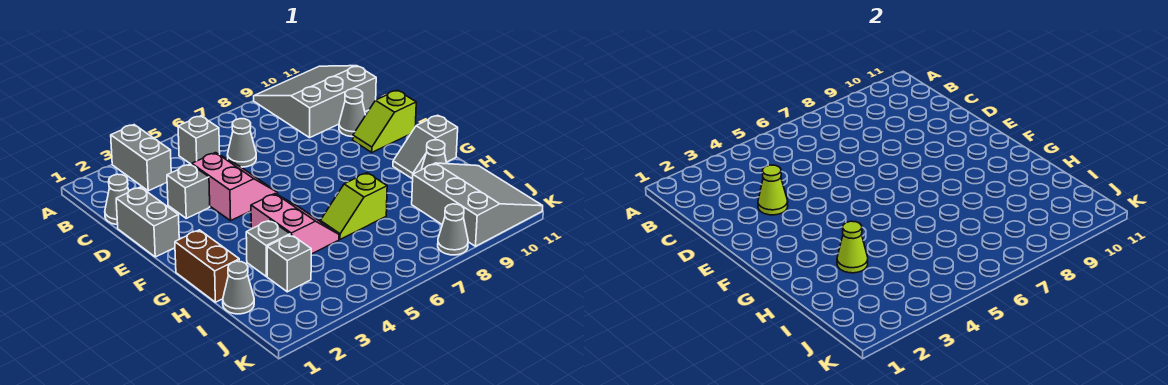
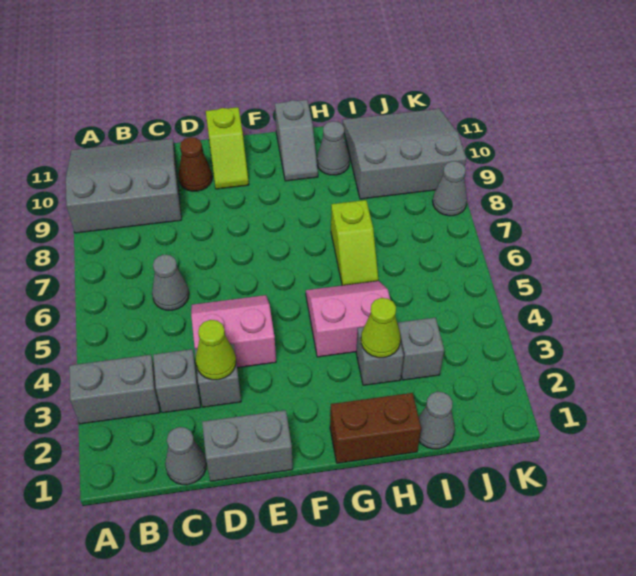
grey slope A9:C11 level 1 top C -> grey slope A9:C11 level 1 top 9
grey brick B5 level 1 -> grey brick C3 level 1
grey cone D10 level 1 -> brown cone D10 level 1

